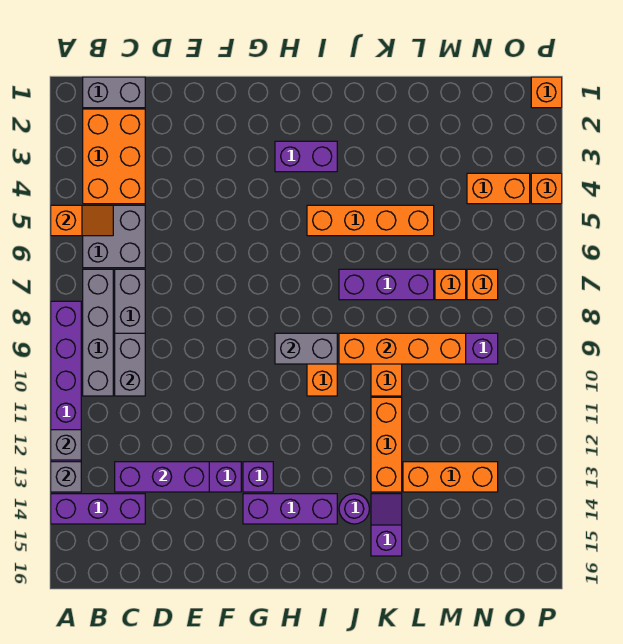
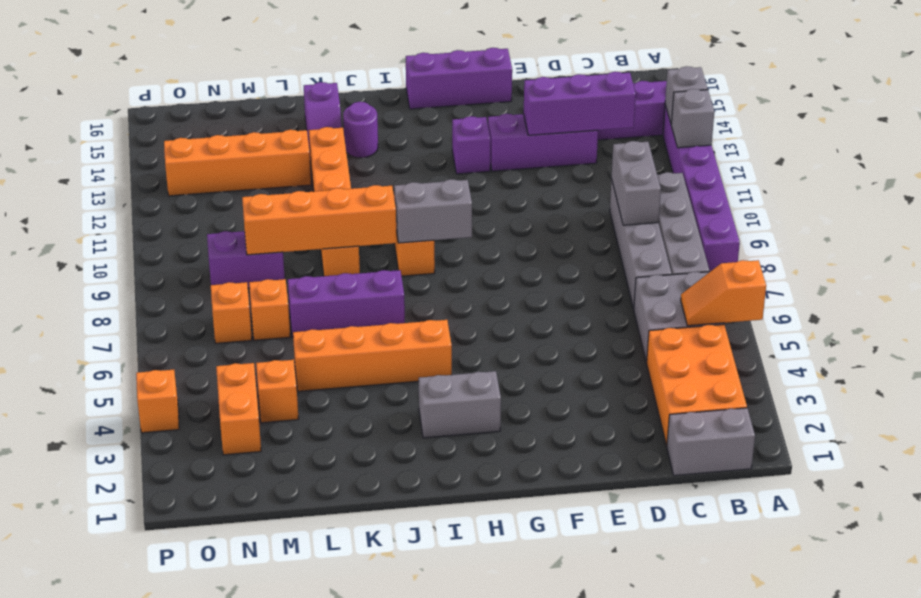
purple brick G14:I14 level 1 -> purple brick F16:H16 level 1
purple brick H3:I3 level 1 -> grey brick H3:I3 level 1
orange brick L13:N13 level 1 -> orange brick L13:O13 level 1
orange brick N4:O4 level 1 -> orange brick N3:N4 level 1
orange brick P1 level 1 -> orange brick M4 level 1

